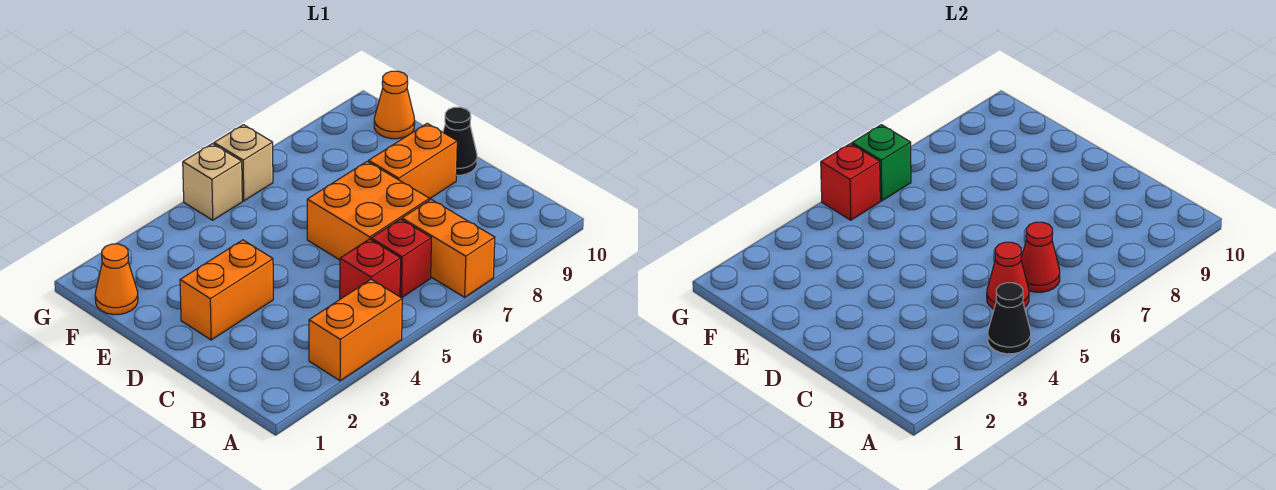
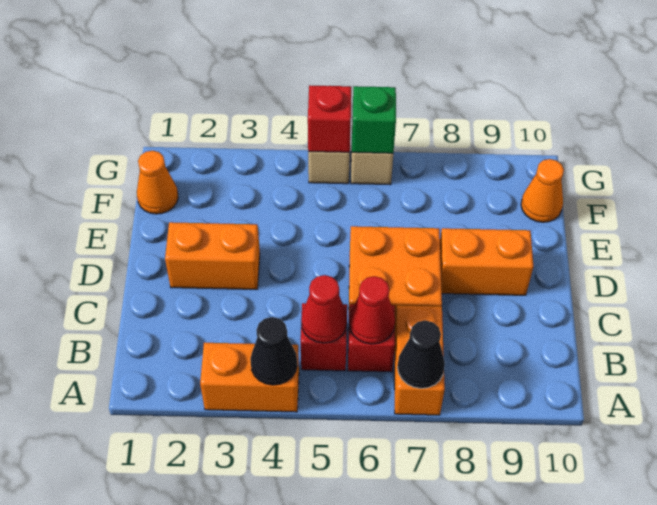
black cone D10 level 1 -> black cone A7 level 2

